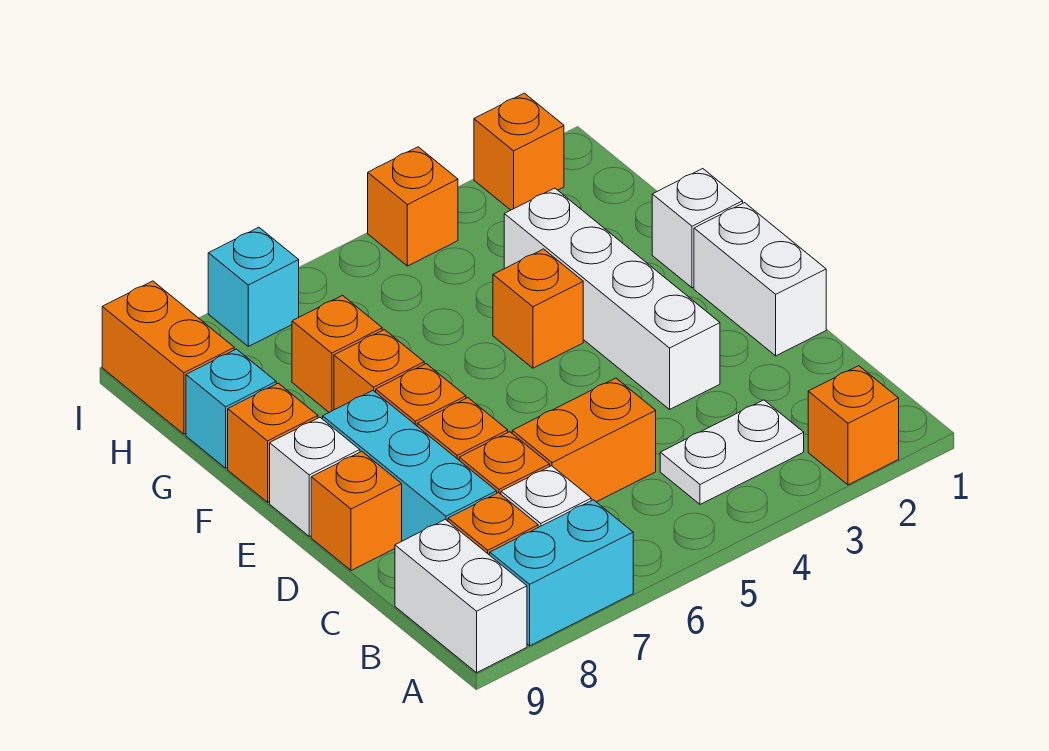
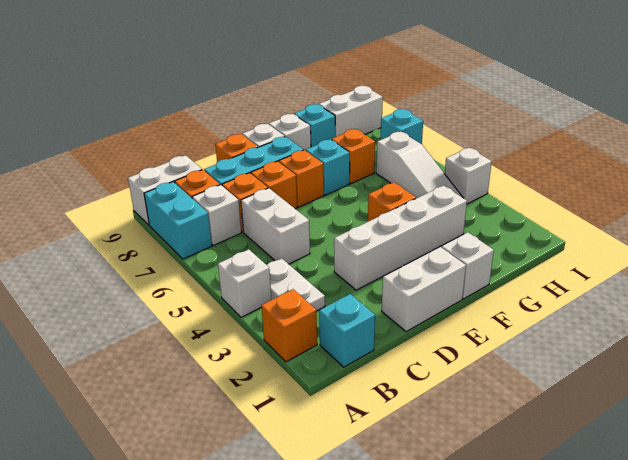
none -> white brick A4 level 1
none -> cyan brick B1 level 1
orange brick C5:C6 level 1 -> white brick C5:C6 level 1
orange brick F7 level 1 -> cyan brick F7 level 1
orange brick F9 level 1 -> white brick F9 level 1
none -> white slope H4:H6 level 1 top 6
orange brick H9:I9 level 1 -> white brick H9:I9 level 1
orange brick I2 level 1 -> none
orange brick I4 level 1 -> white brick I4 level 1

